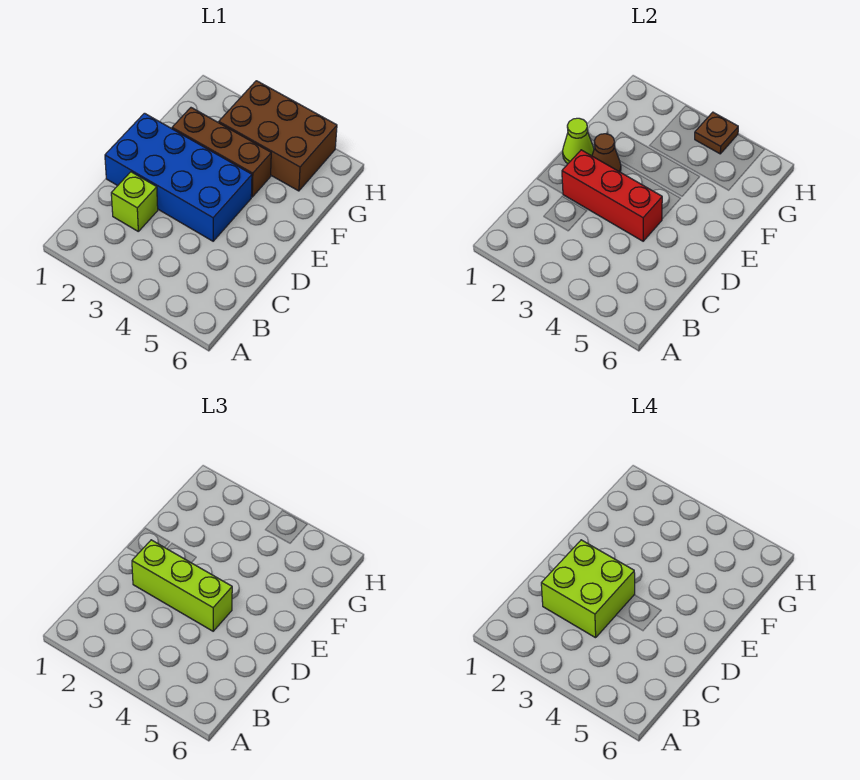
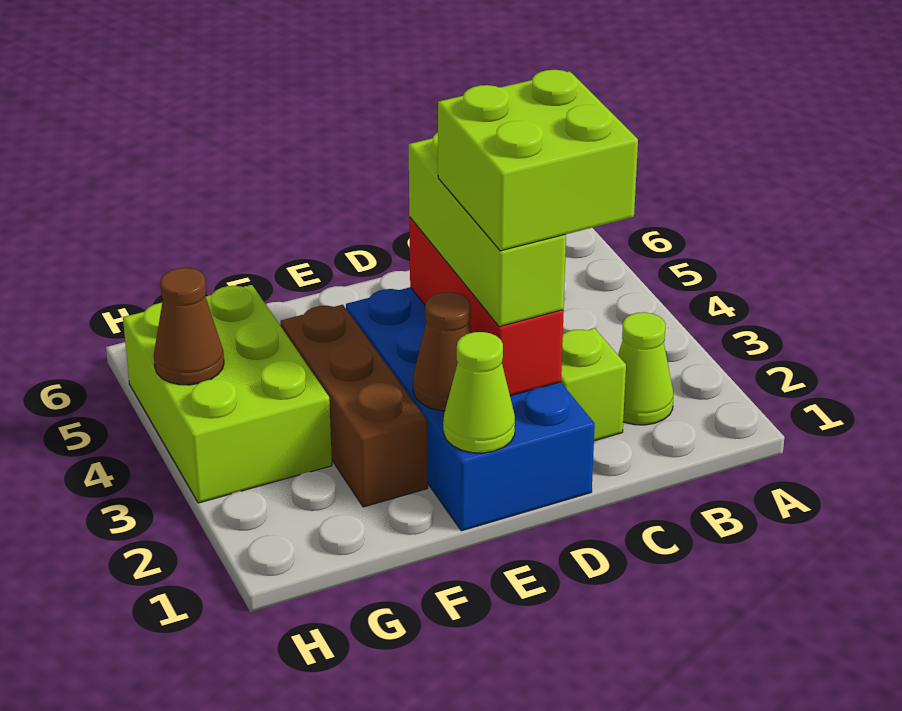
none -> lime cone B2 level 1
brown brick G3:H5 level 1 -> lime brick G3:H5 level 1
brown plate H4 level 2 -> brown cone H4 level 2

